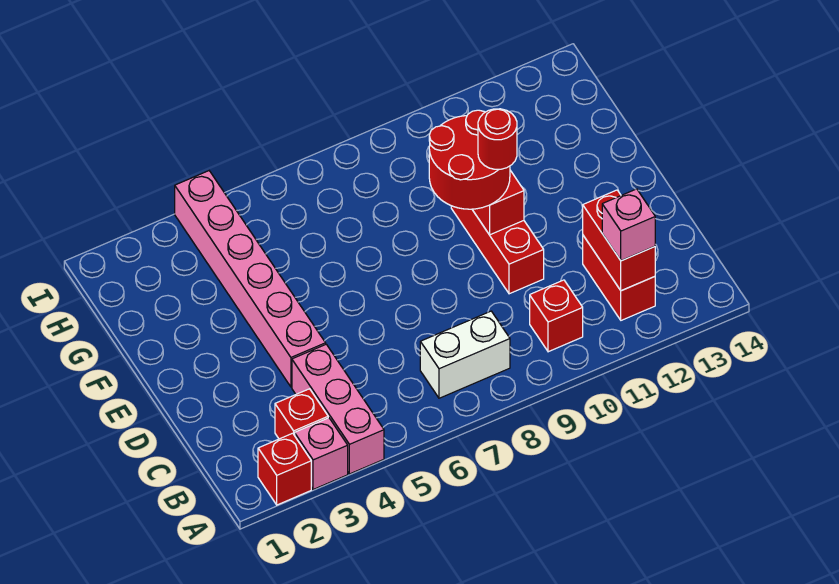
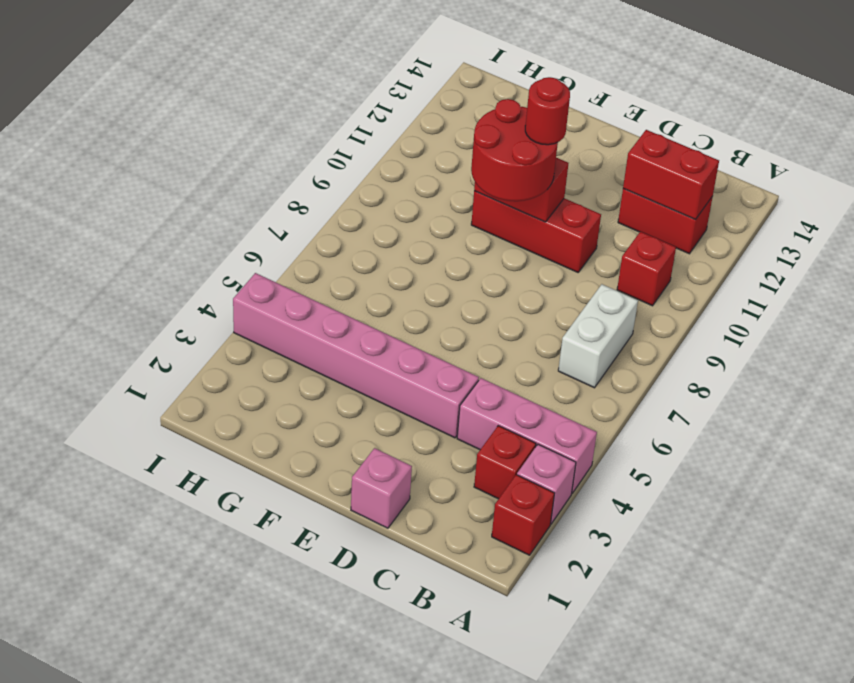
pink brick B12 level 3 -> pink brick D1 level 1

